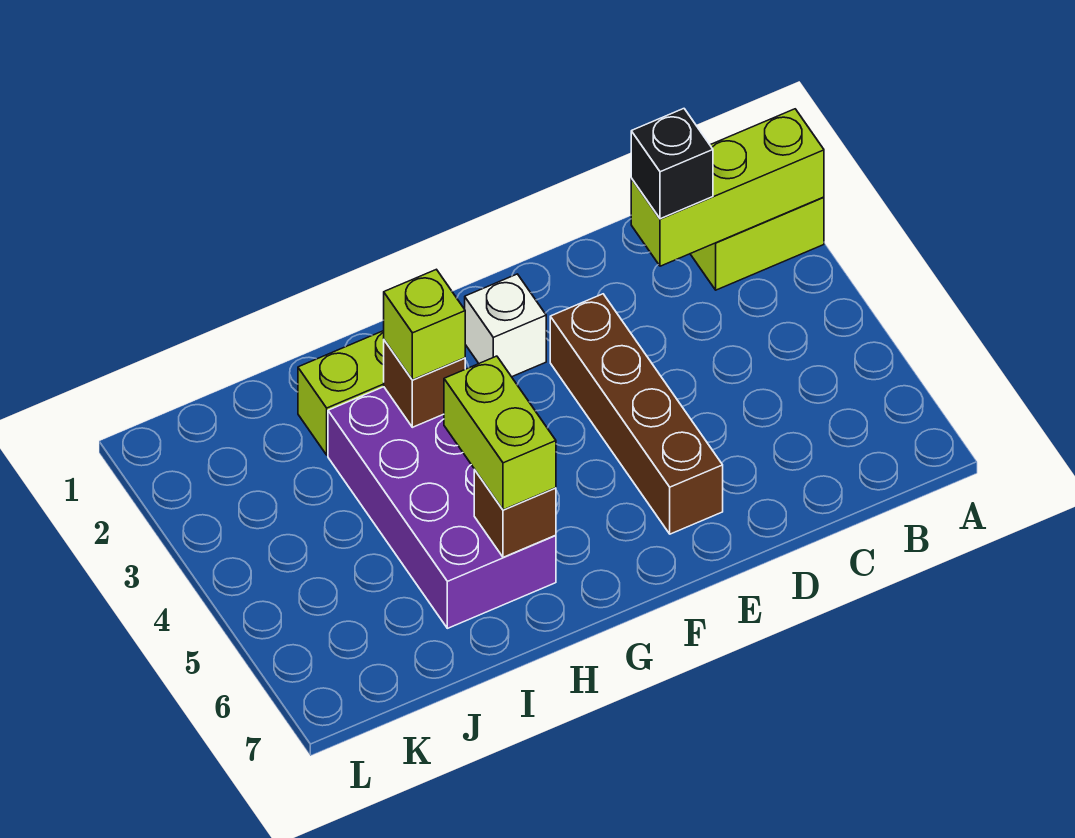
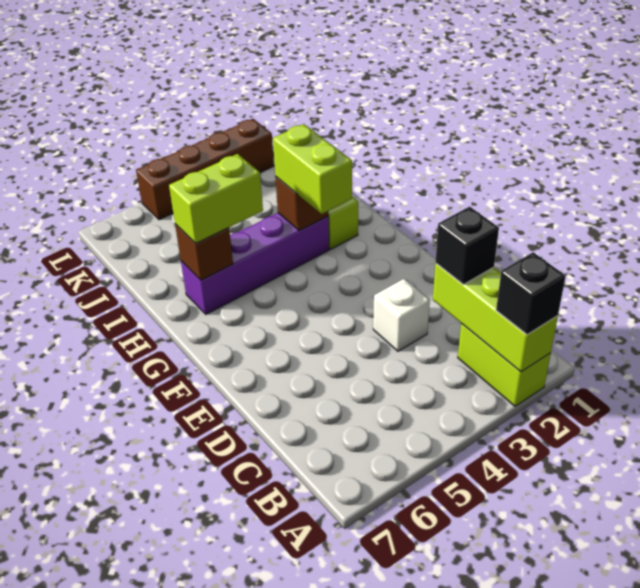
none -> black brick A2 level 3
brown brick E3:E6 level 1 -> brown brick L2:L5 level 1
white brick F2 level 1 -> white brick D3 level 1
purple brick H3:I6 level 1 -> purple brick H3:H6 level 1
lime brick H3 level 3 -> lime brick G3:H3 level 3

